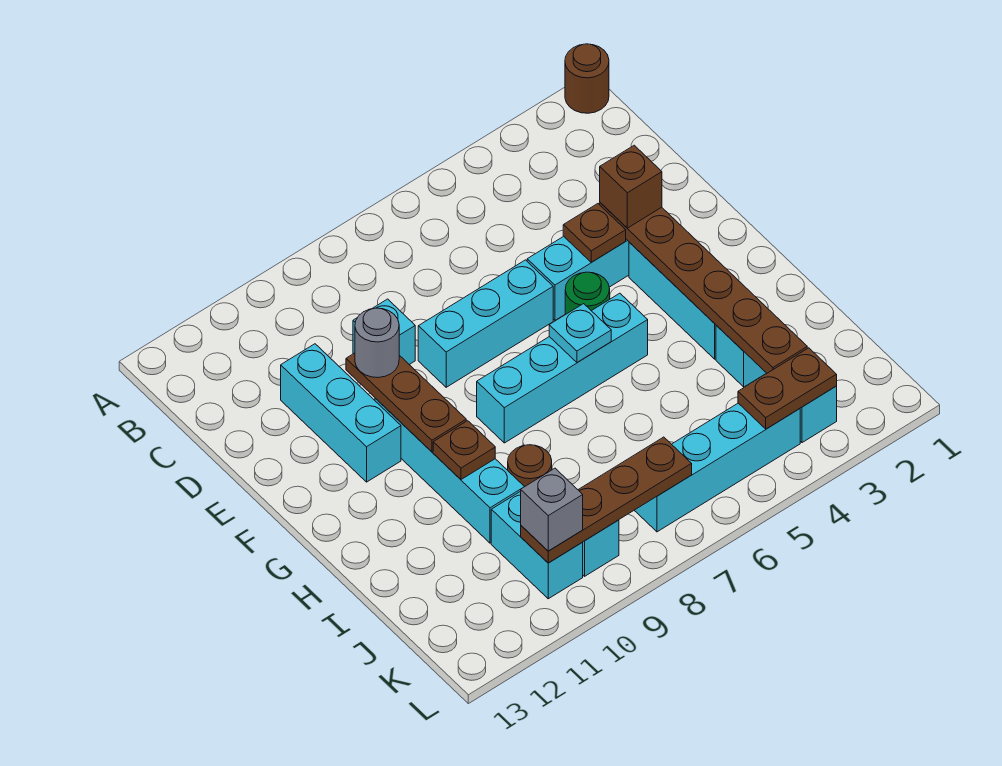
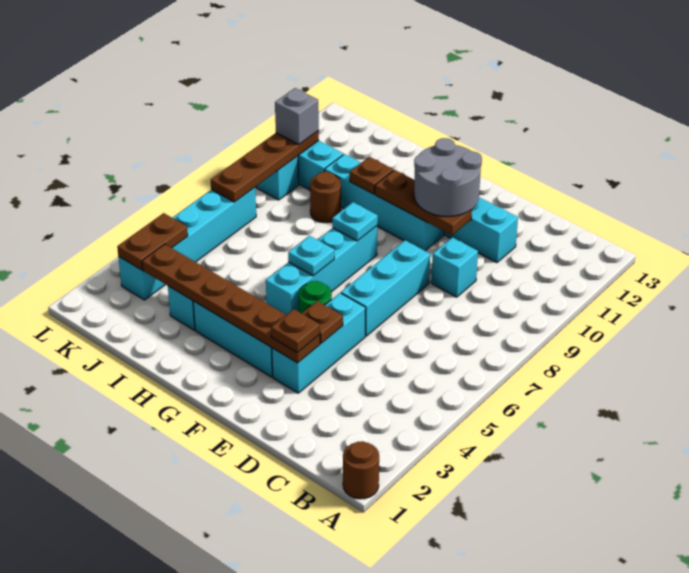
brown brick E3 level 3 -> brown plate E3 level 3
grey round brick E10 level 3 -> grey round brick E10:F11 level 3
none -> cyan plate G8 level 2

